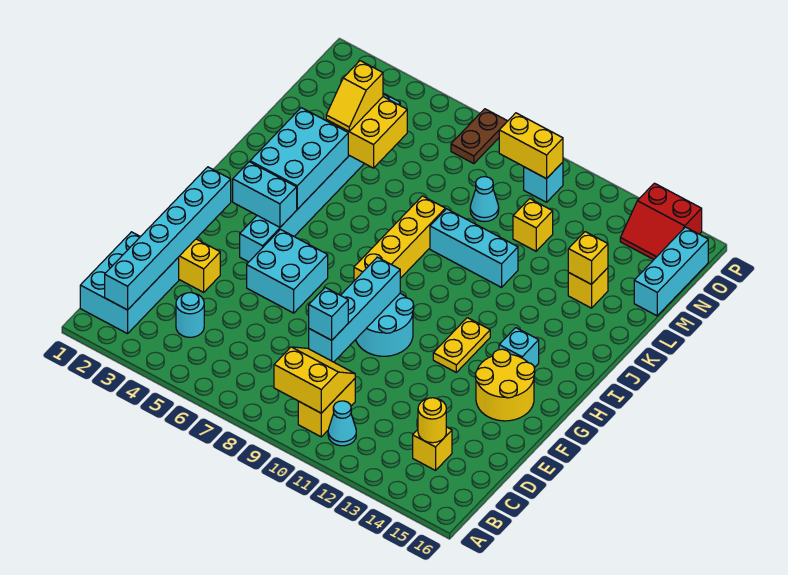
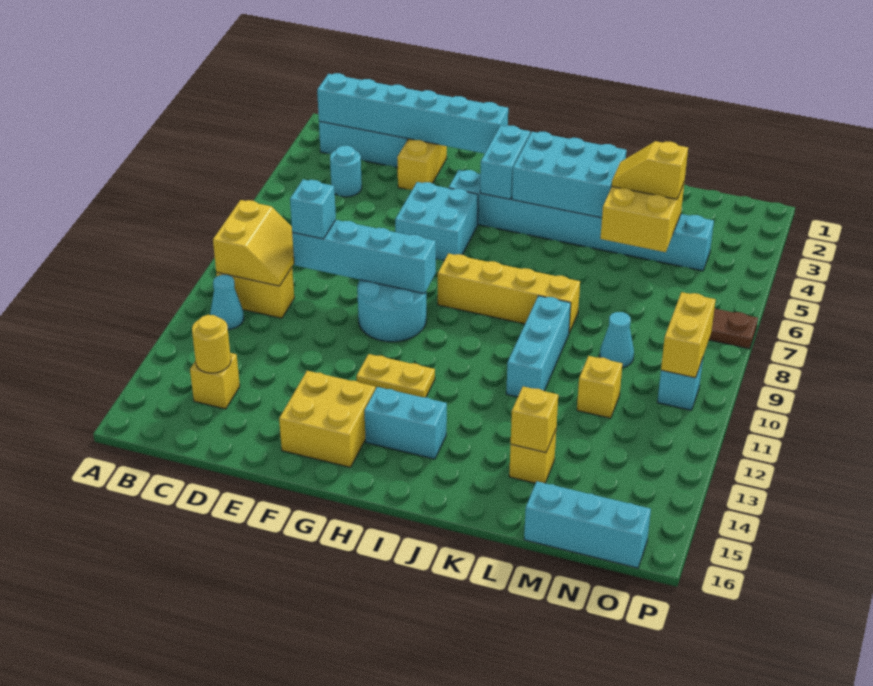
yellow round brick F14:G15 level 1 -> yellow brick F14:G15 level 1
cyan brick H14 level 1 -> cyan brick H14:I14 level 1
red slope O14:P15 level 1 top P -> none

